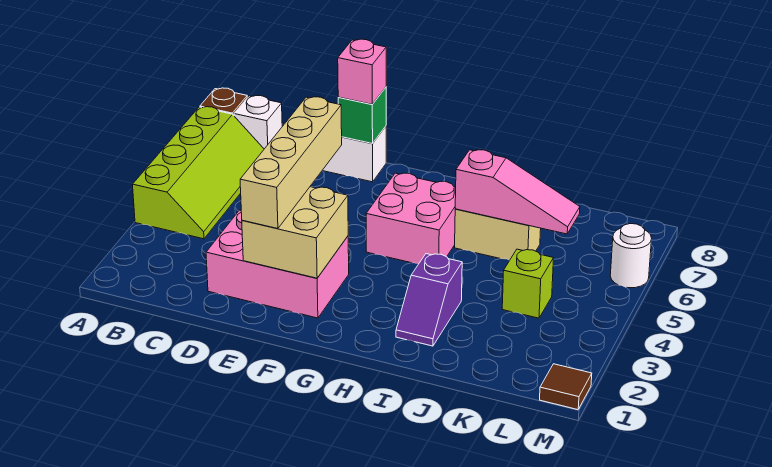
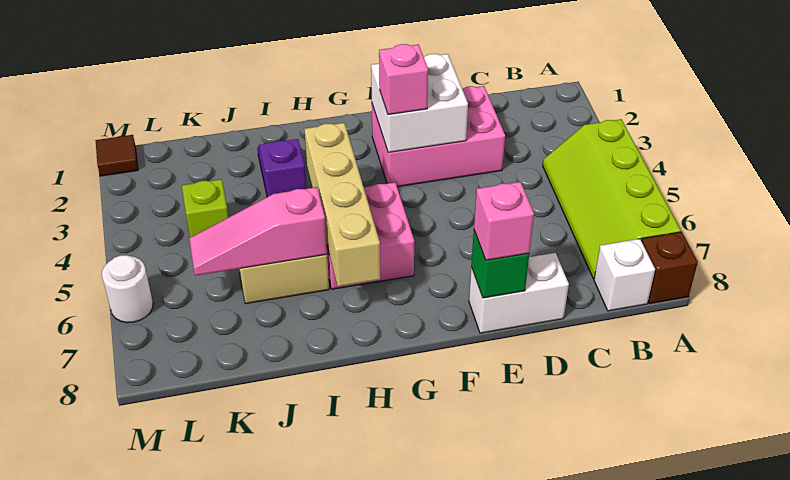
tan brick E2:F3 level 2 -> white brick E2:F3 level 2
tan brick E2:E5 level 3 -> tan brick H4:H7 level 2
none -> pink brick F3 level 3

